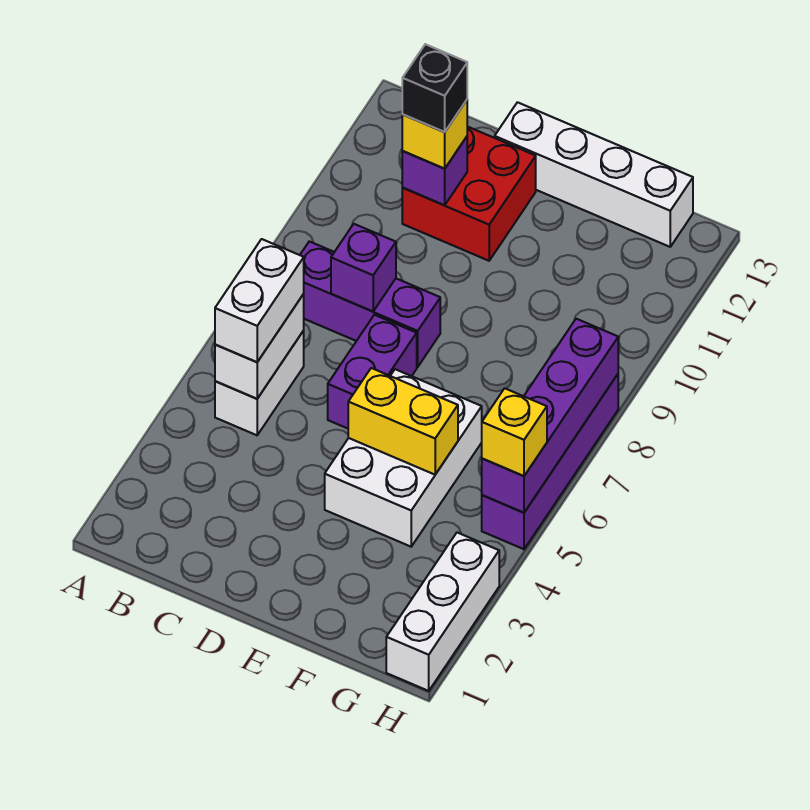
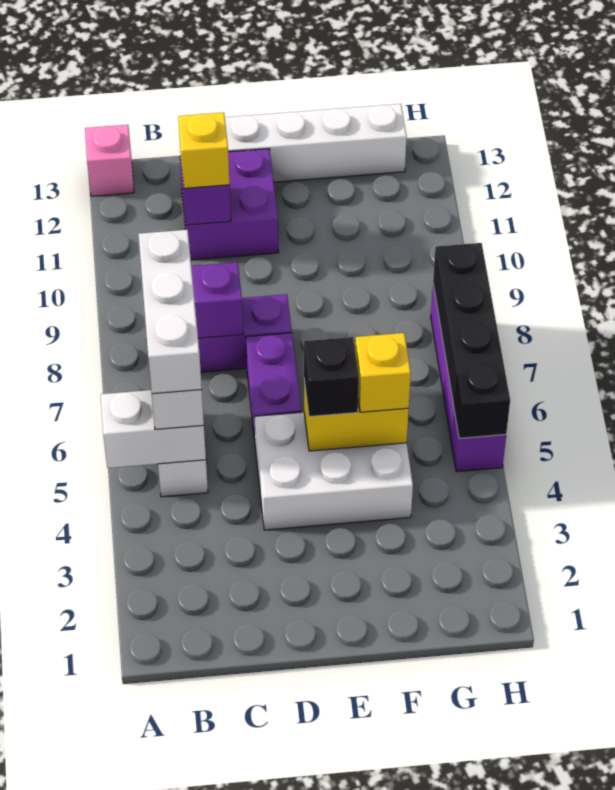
none -> pink brick A13 level 1
white brick B5:B6 level 2 -> white brick A5:B5 level 2
red brick C11:D12 level 1 -> purple brick C11:D12 level 1
black brick C11 level 4 -> black brick E5 level 3
white brick E4:F6 level 1 -> white brick D4:F5 level 1
white brick H1:H3 level 1 -> white brick B5:B7 level 4
purple brick H5:H8 level 2 -> black brick H5:H8 level 2
yellow brick H5 level 3 -> yellow brick F5 level 3

